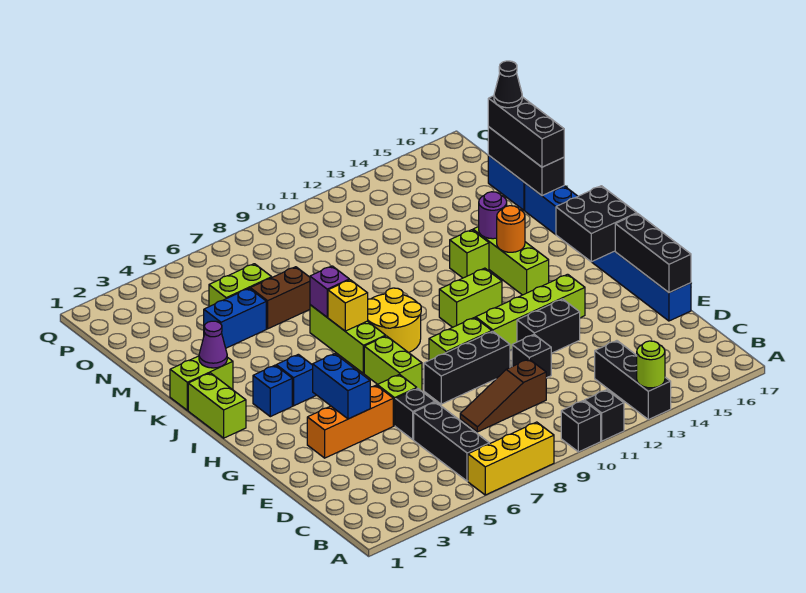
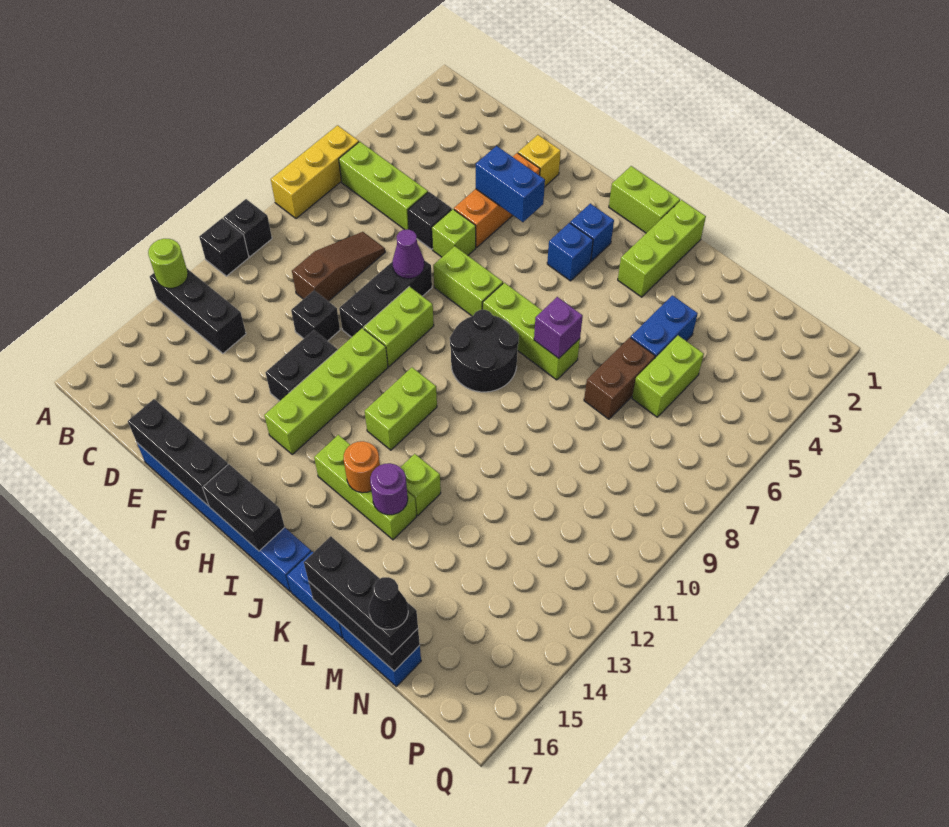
black brick B6:D6 level 1 -> lime brick B6:D6 level 1
black brick H16:I17 level 2 -> black brick H17:I17 level 2
yellow round brick I8:J9 level 1 -> black round brick I8:J9 level 1
yellow brick J7 level 2 -> yellow brick F2 level 1
lime brick K1:K2 level 1 -> lime brick K1:K3 level 1
purple cone K2 level 2 -> purple cone F8 level 2

